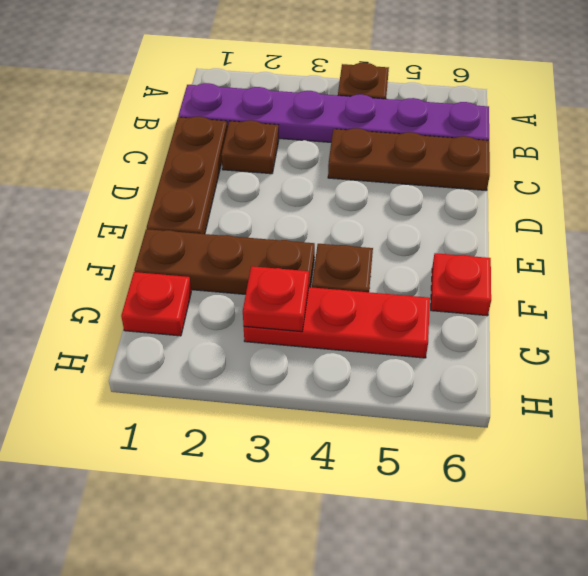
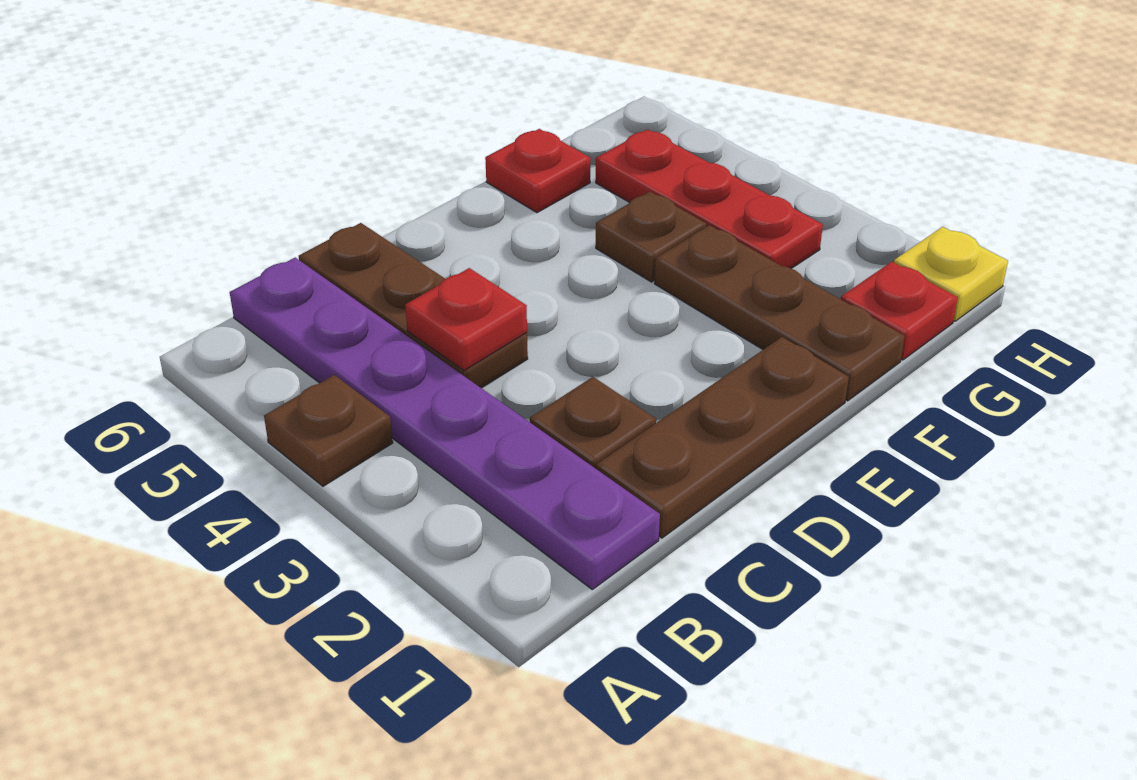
red plate G3 level 2 -> red plate C4 level 2
none -> yellow plate H1 level 1

